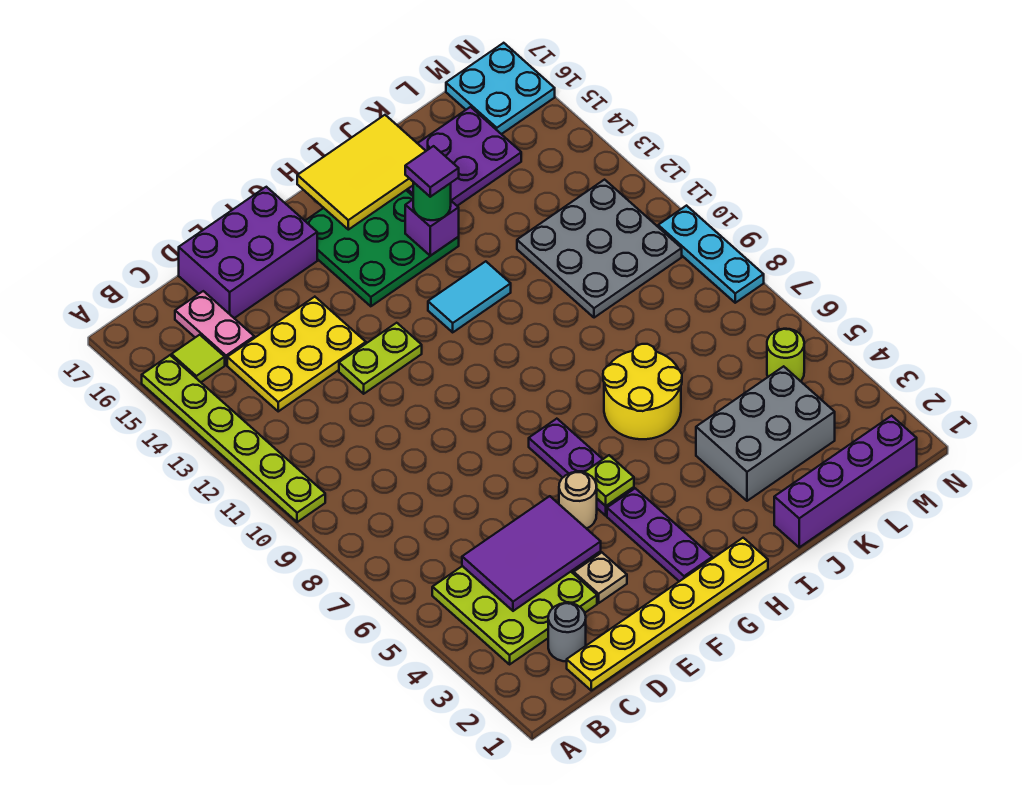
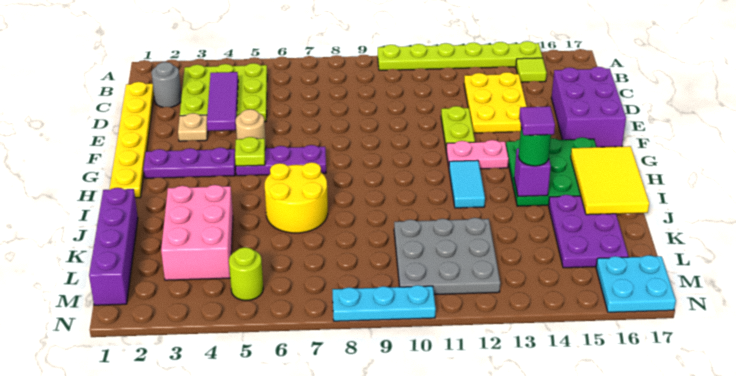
purple tile C4:E5 level 2 -> purple tile C4:E4 level 2
pink plate C15:C16 level 1 -> pink plate G12:G13 level 1
grey brick J3:L4 level 1 -> pink brick J3:L4 level 1

